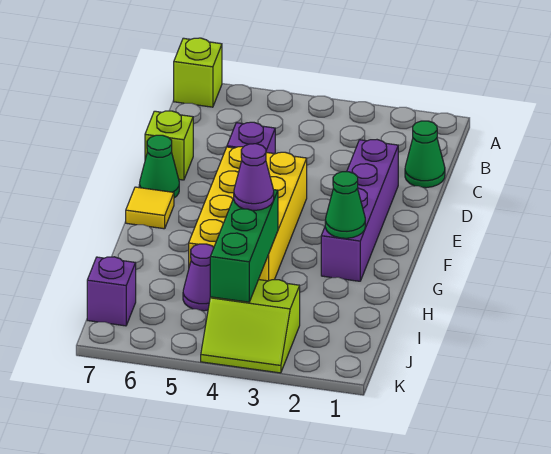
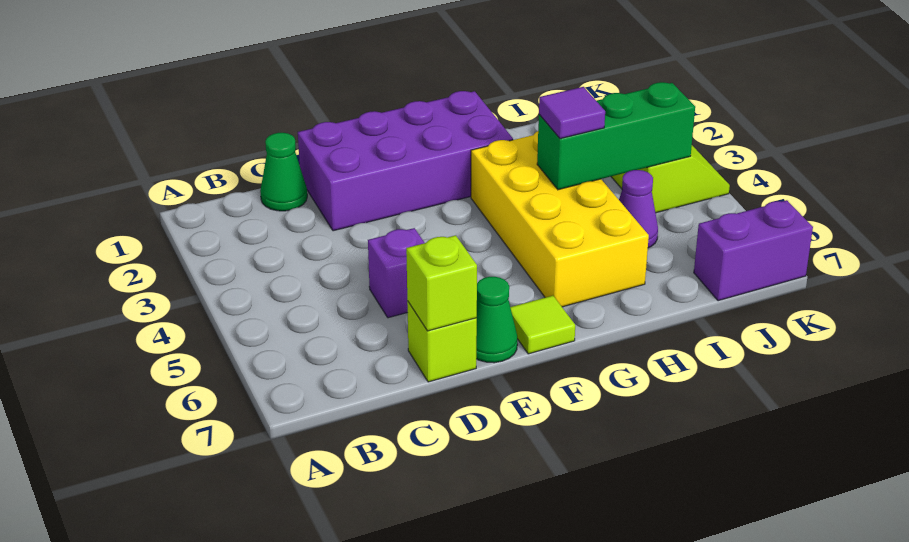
lime brick A7 level 1 -> lime brick D7 level 2
purple brick D2:G2 level 1 -> purple brick D1:G2 level 1
yellow brick E4:H5 level 1 -> yellow brick G3:H6 level 1
yellow tile F7 level 1 -> lime tile F7 level 1
green cone G2 level 2 -> none
purple cone H4 level 3 -> purple tile H4 level 3
purple brick J7 level 1 -> purple brick J7:K7 level 1

